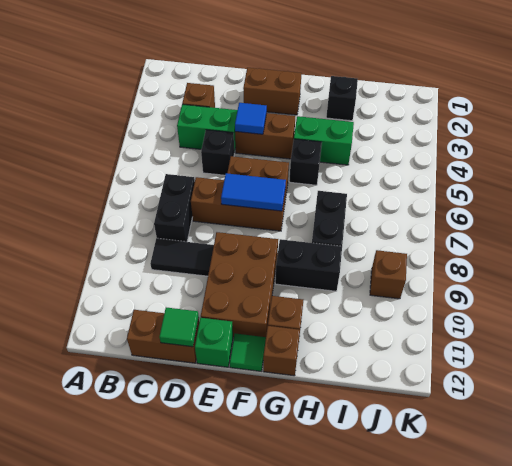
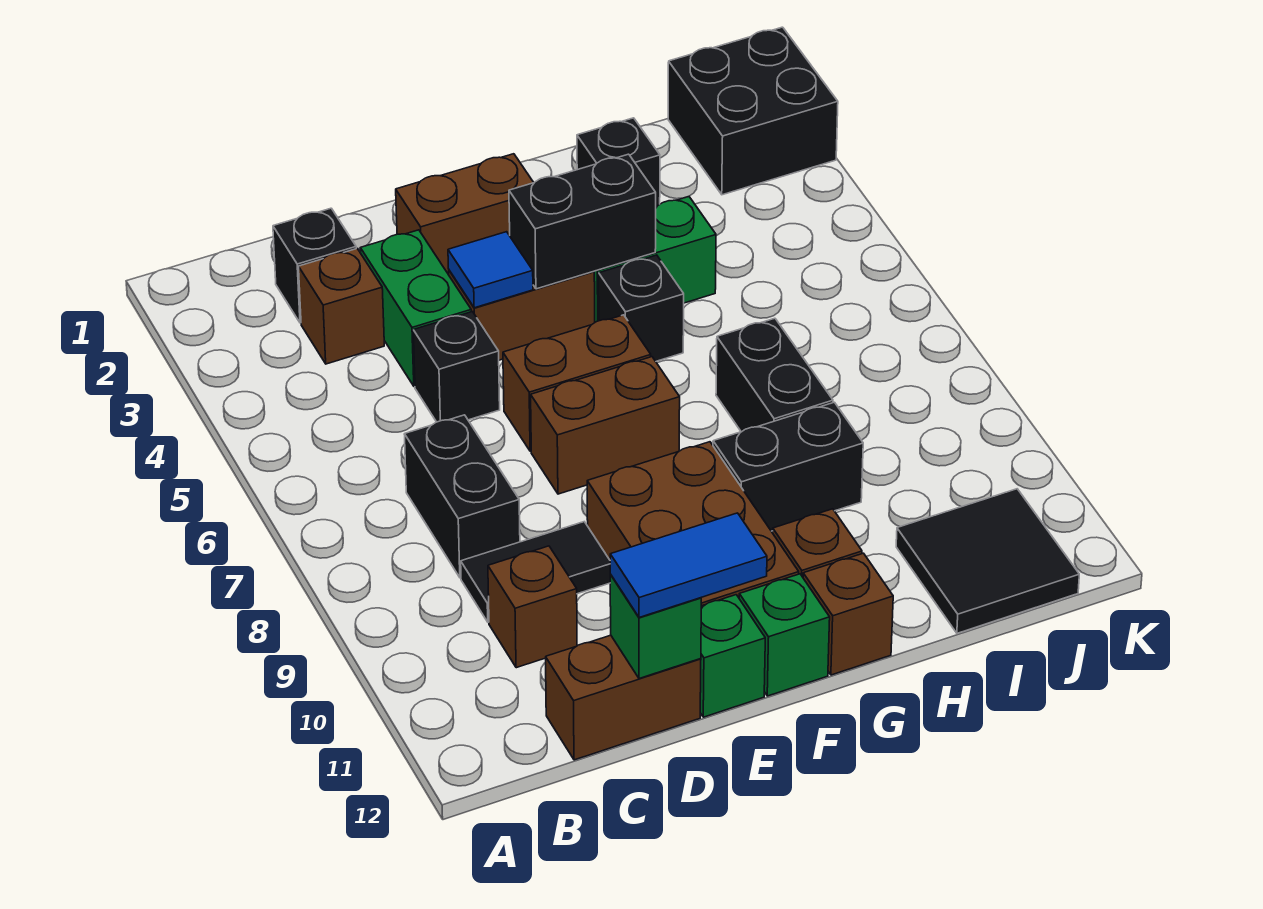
none -> black brick C2 level 1
green brick C4:D4 level 1 -> green brick D3:D4 level 1
brown brick D7:F7 level 1 -> brown brick E7:F7 level 1
green tile D12 level 2 -> green brick D12 level 2
blue tile E7:F7 level 2 -> blue tile D12:E12 level 3
none -> black brick F4:G4 level 2
green tile F12 level 1 -> green brick F12 level 1
none -> black tile I11:J12 level 1
none -> black brick J1:K2 level 1
brown brick J9 level 1 -> brown brick C10 level 1

